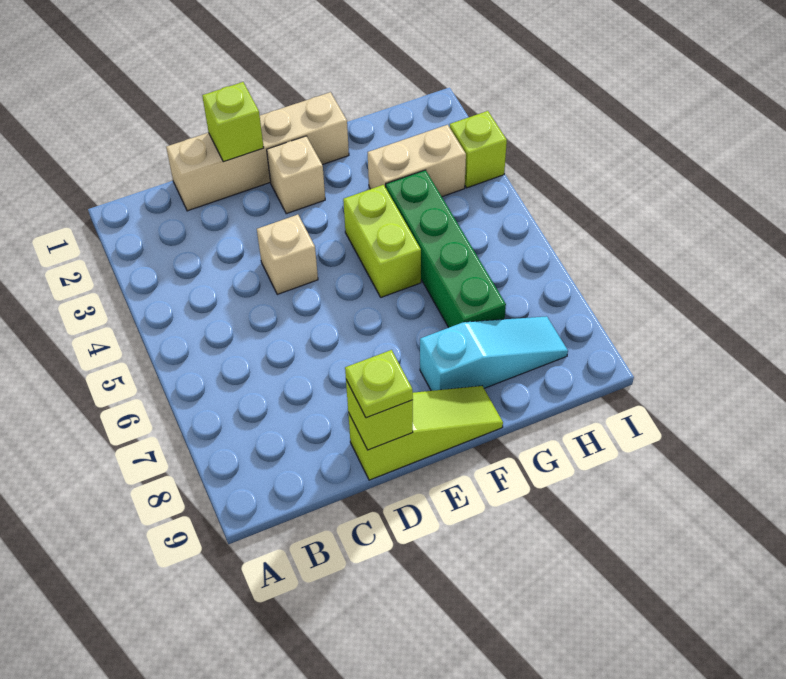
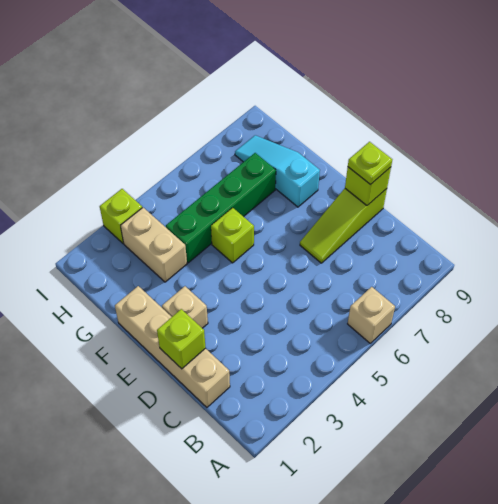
tan brick D4 level 1 -> tan brick A6 level 1
lime slope D9:F9 level 1 top D -> lime slope D7:D9 level 1 top 9
lime brick F4:F5 level 1 -> lime brick F5 level 1

